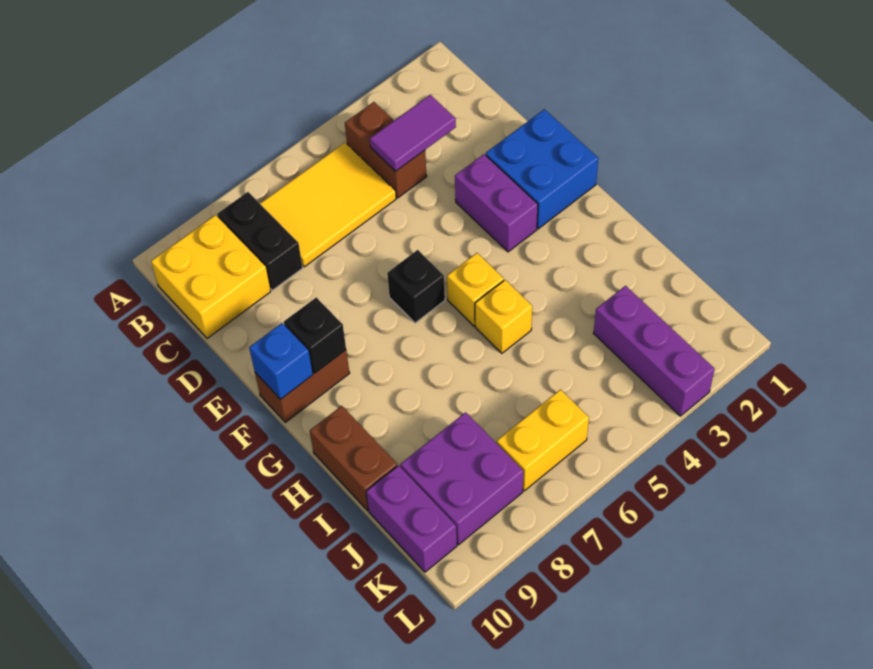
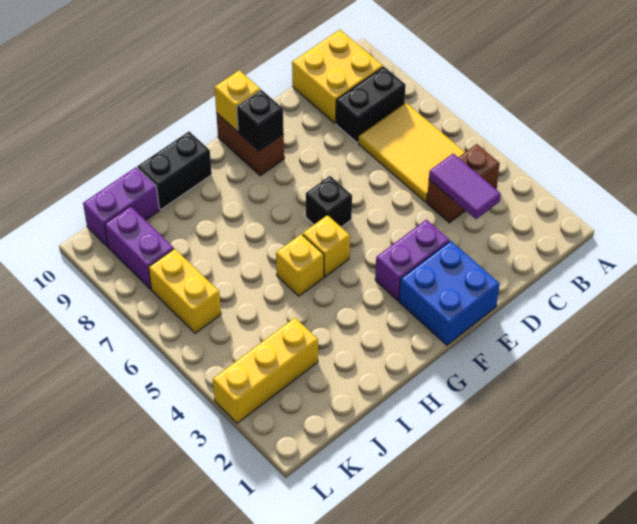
blue brick F10 level 2 -> yellow brick F10 level 2
brown brick H10:I10 level 1 -> black brick H10:I10 level 1
purple brick J3:L3 level 1 -> yellow brick J3:L3 level 1
purple brick J8:K9 level 1 -> purple brick K8:K9 level 1

